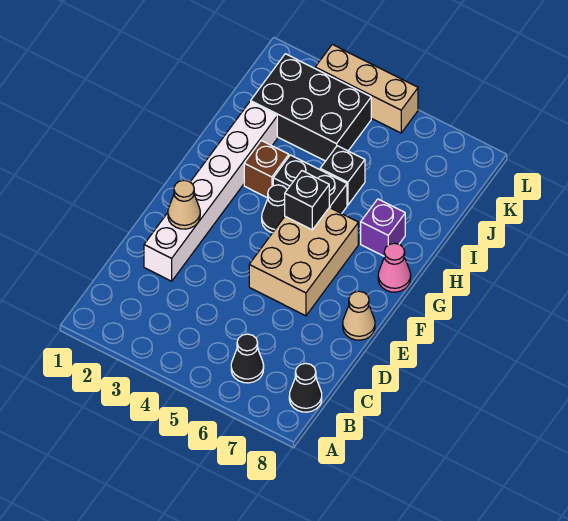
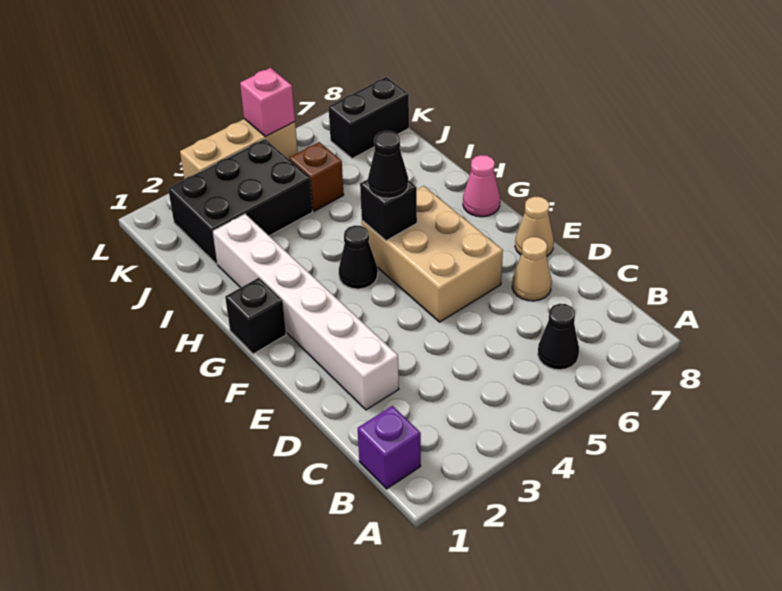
black cone B8 level 1 -> black cone G5 level 3
tan cone E2 level 2 -> tan cone D7 level 1
brown brick H3 level 1 -> brown brick J5 level 1
black brick H4:H5 level 1 -> black brick K7:K8 level 1
purple brick H7 level 1 -> purple brick B1 level 1
black brick I5 level 1 -> black brick G1 level 1
none -> pink brick L5 level 2

